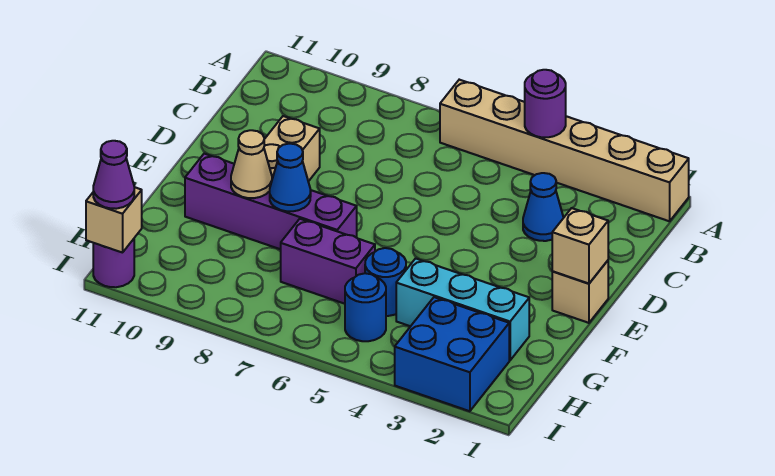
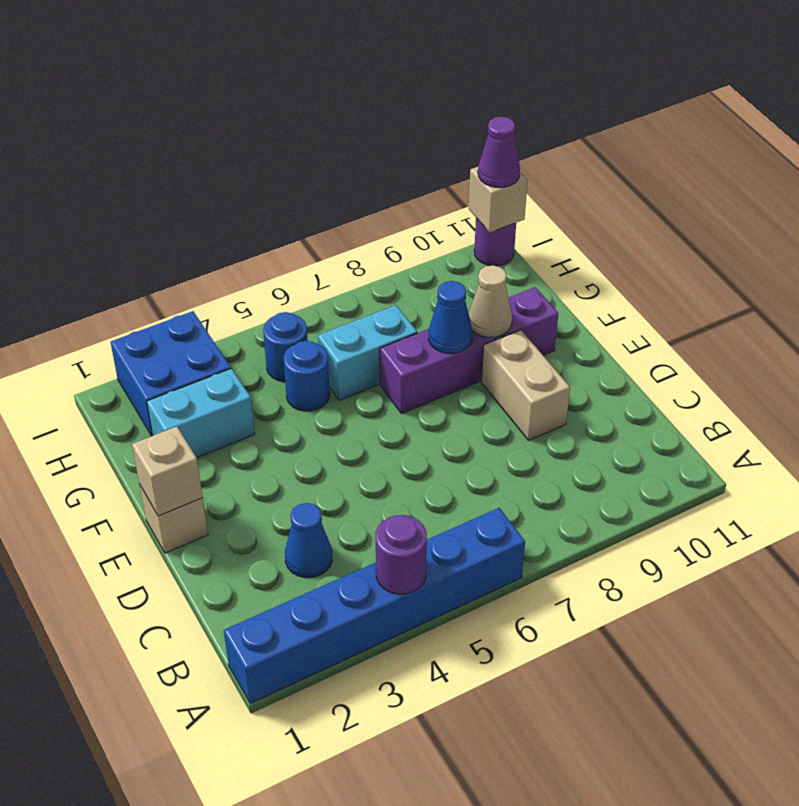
tan brick A1:A6 level 1 -> blue brick A1:A6 level 1
cyan brick G2:G4 level 1 -> cyan brick G2:G3 level 1
purple brick G6:G7 level 1 -> cyan brick G6:G7 level 1

